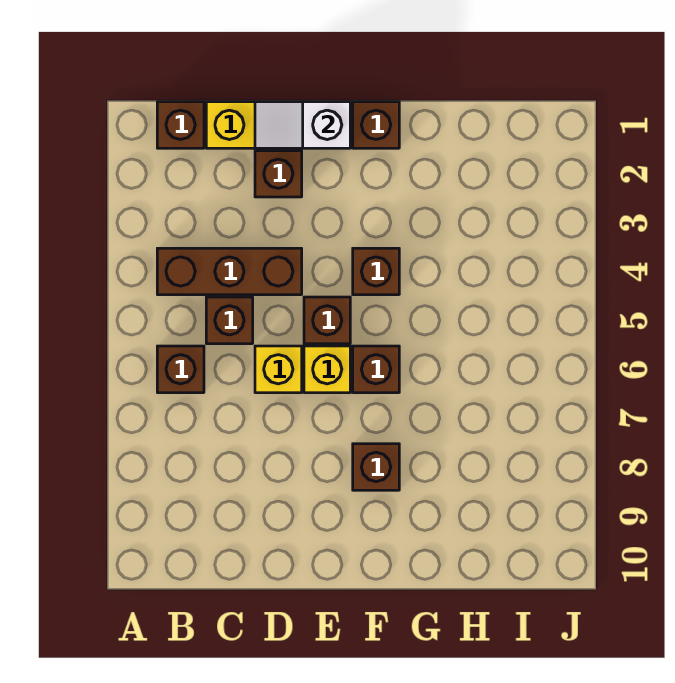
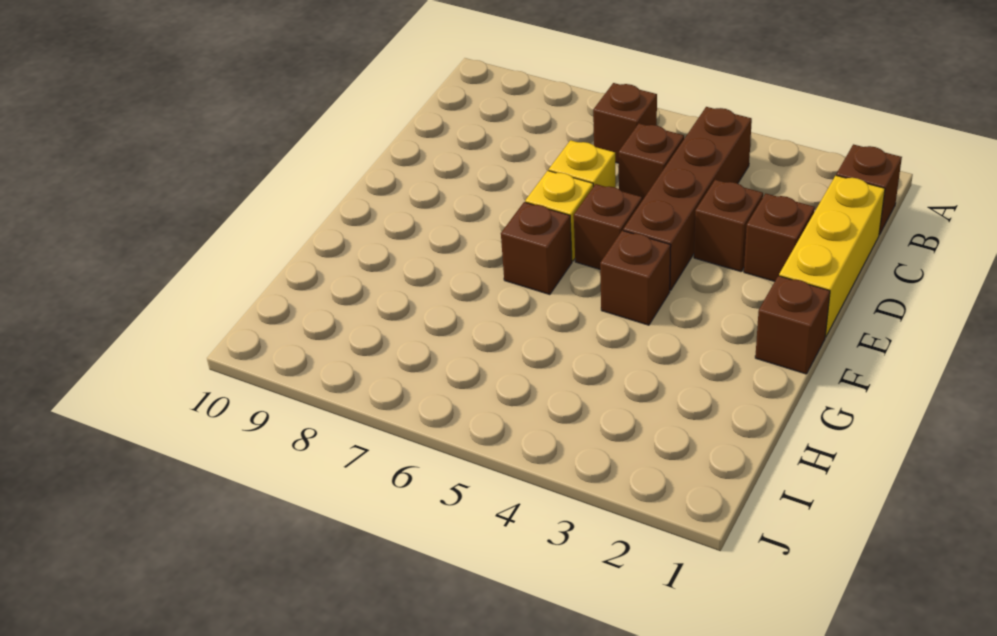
brown brick B4:D4 level 1 -> brown brick B4:E4 level 1
white slope D1:E1 level 2 top E -> none
brown brick F8 level 1 -> brown brick D3 level 1

